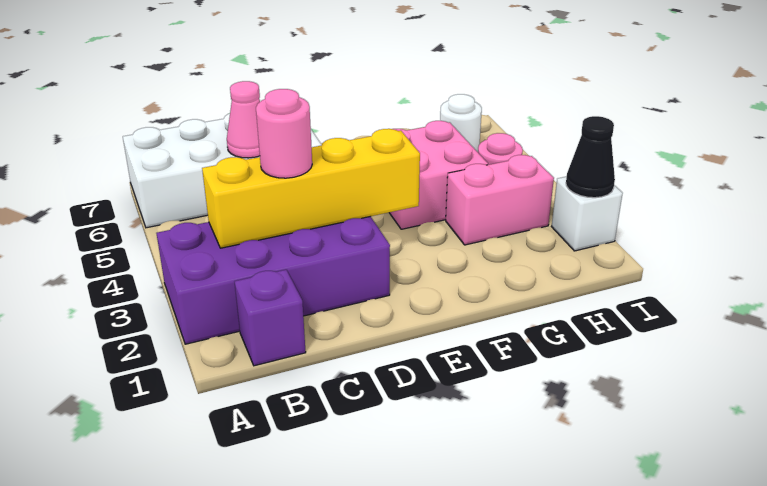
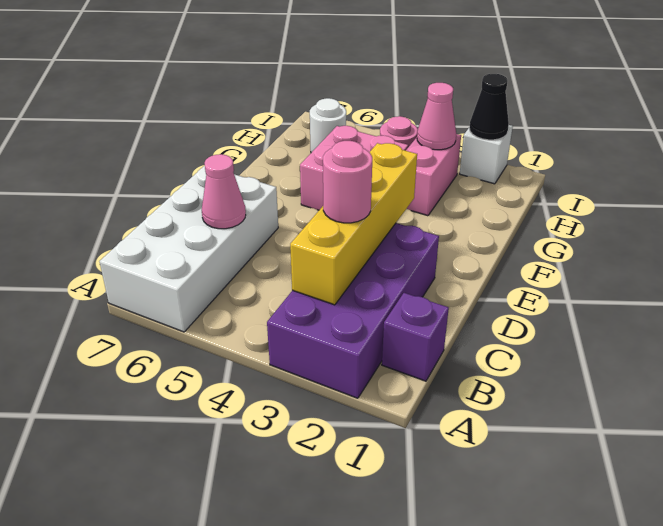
none -> pink cone H3 level 2

